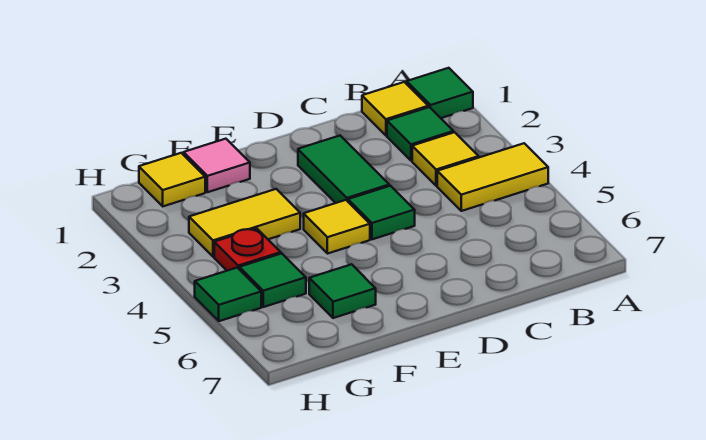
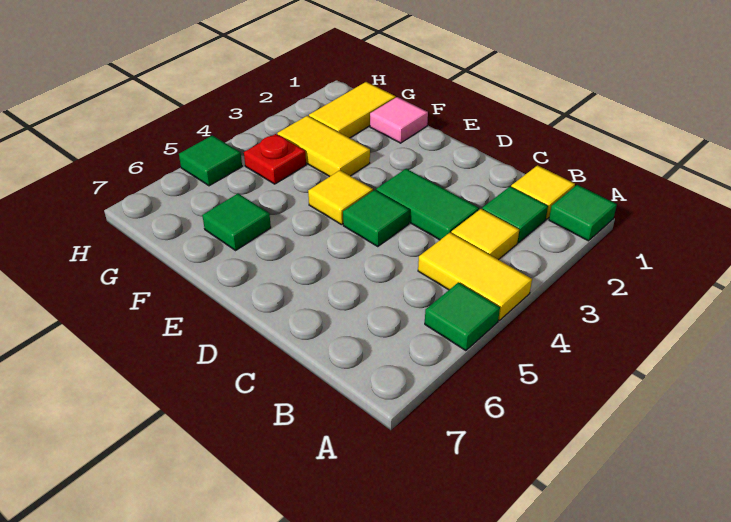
green tile D2:D3 level 1 -> green tile C3:D3 level 1
yellow tile G1 level 1 -> yellow tile G1:G2 level 1
green tile G5 level 1 -> green tile A5 level 1

